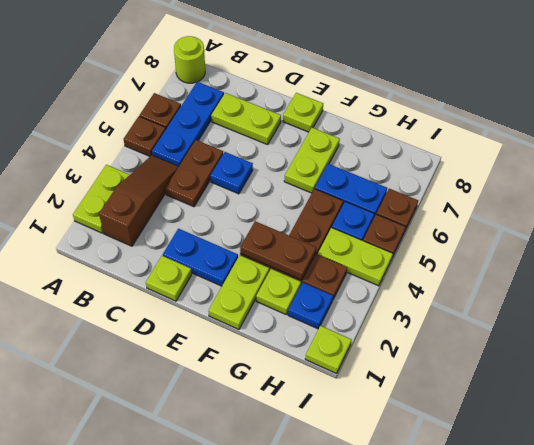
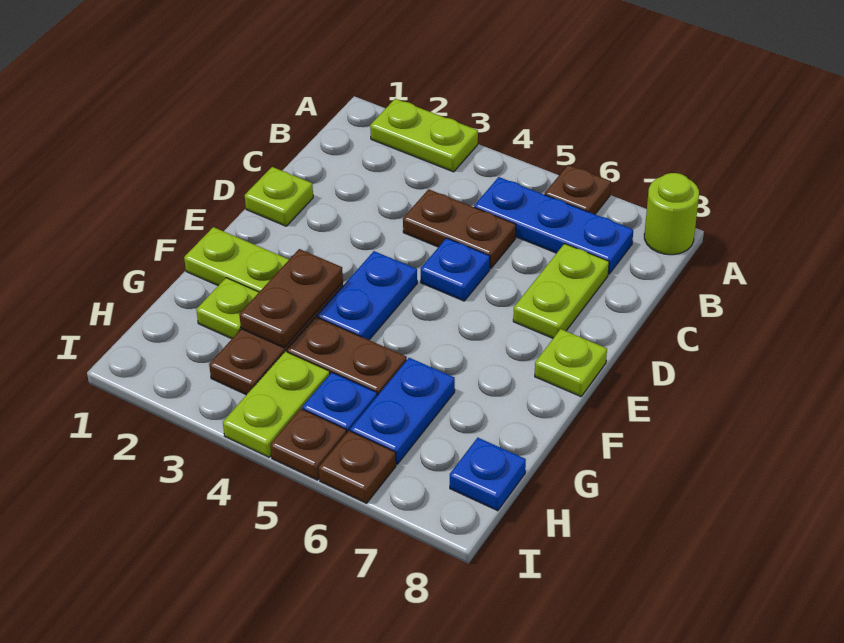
brown plate A5 level 1 -> none
brown slope B2:B4 level 1 top 2 -> none
blue plate D2:E2 level 1 -> blue plate E4:F4 level 1
lime plate F6:F7 level 1 -> none
blue plate H2 level 1 -> blue plate H8 level 1
lime plate I1 level 1 -> none

